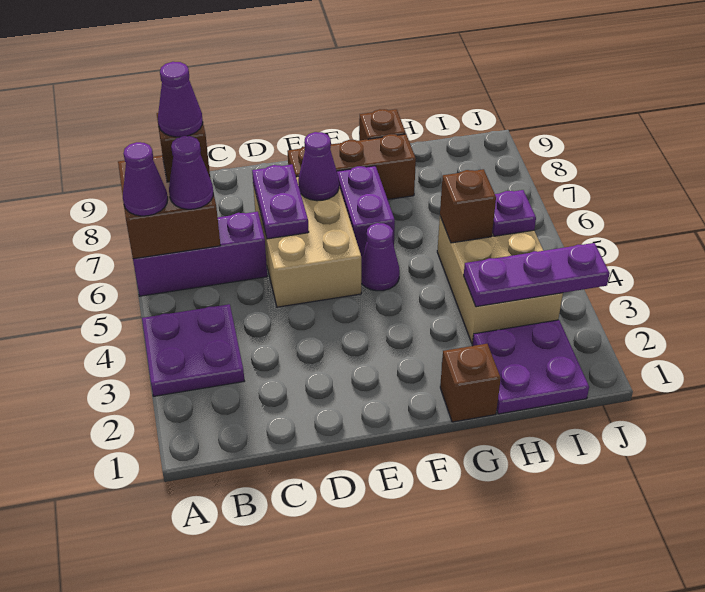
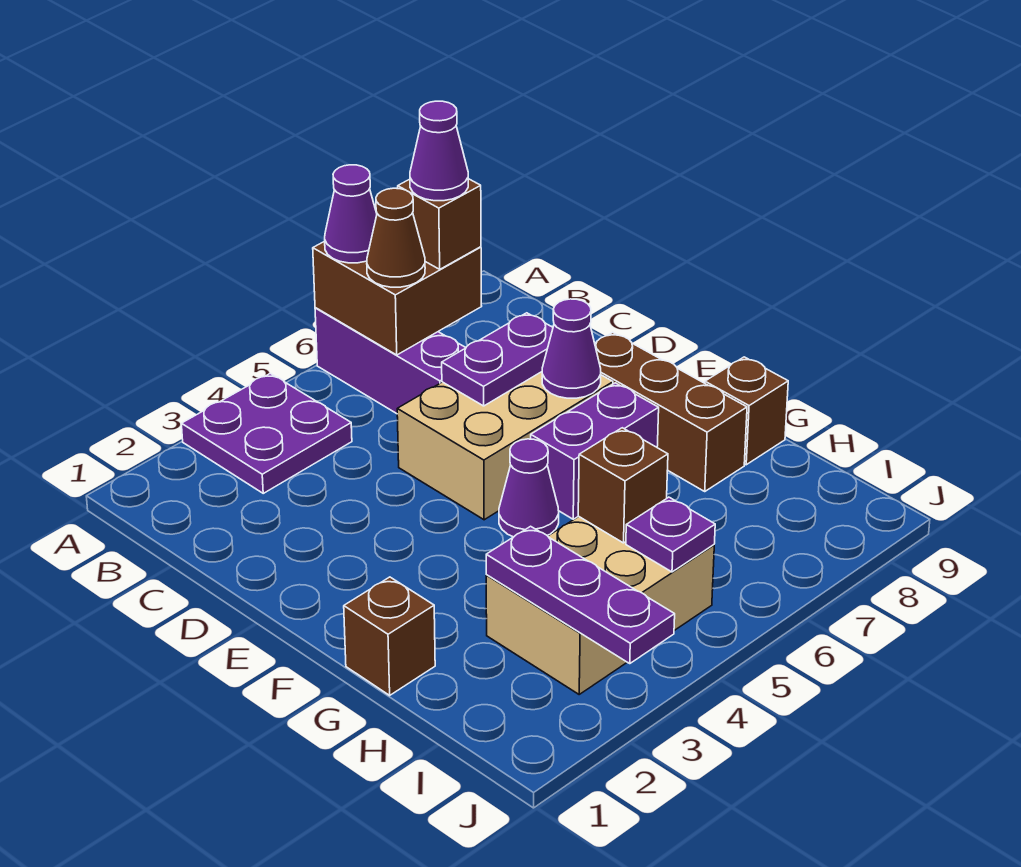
purple cone B6 level 3 -> brown cone B6 level 3
purple plate H1:I2 level 1 -> none

